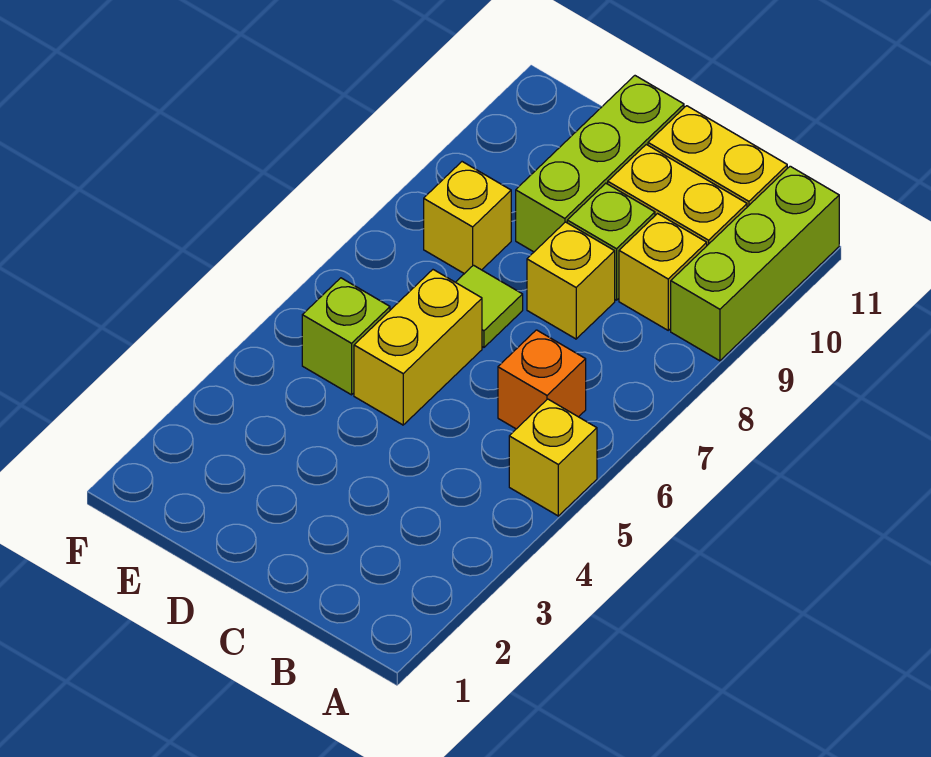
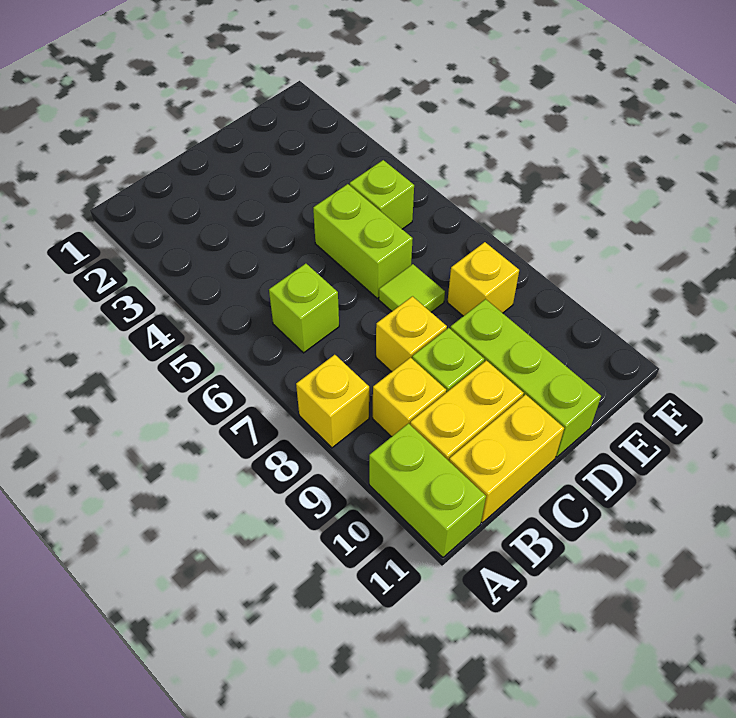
yellow brick A5 level 1 -> yellow brick A8 level 1
lime brick A9:A11 level 1 -> lime brick A10:A11 level 1
orange brick B6 level 1 -> lime brick B6 level 1
yellow brick D5:D6 level 1 -> lime brick D5:D6 level 1

